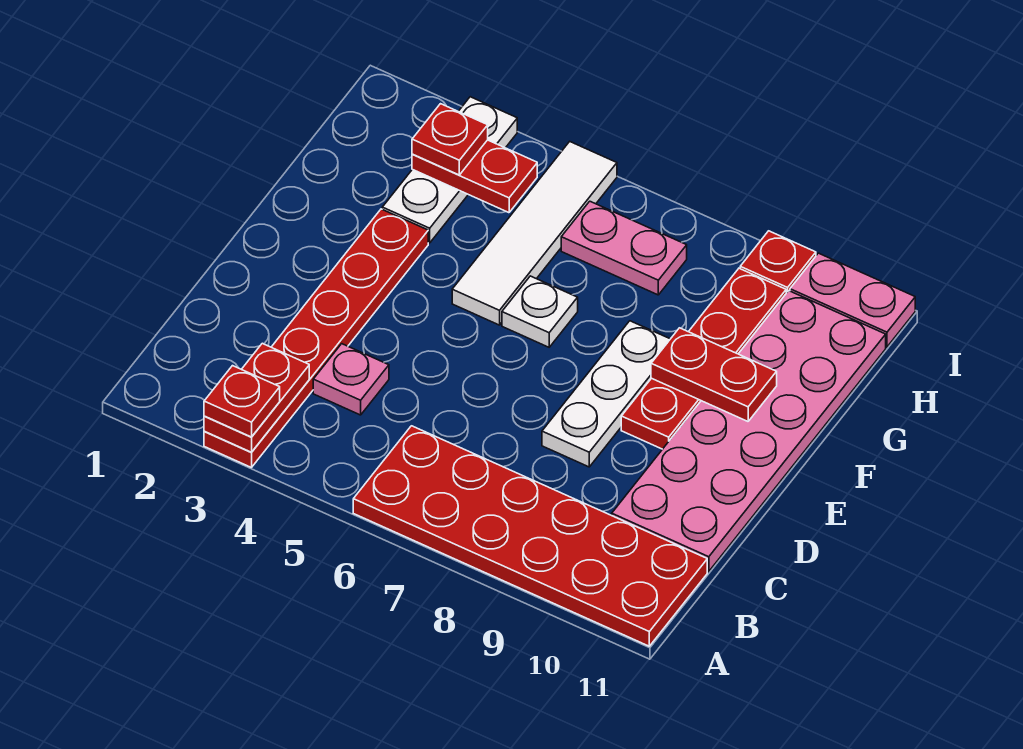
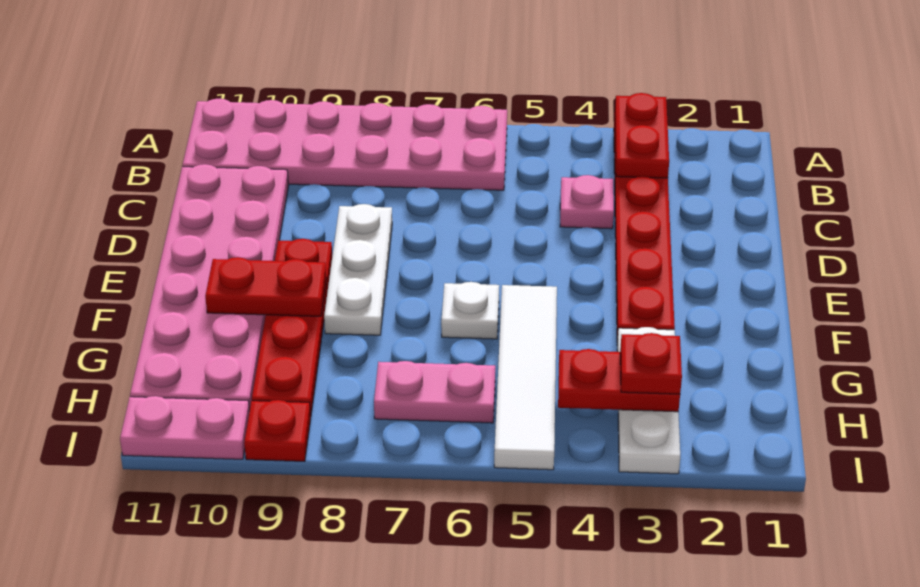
red plate A3 level 3 -> none
red plate A6:B11 level 1 -> pink plate A6:B11 level 1

